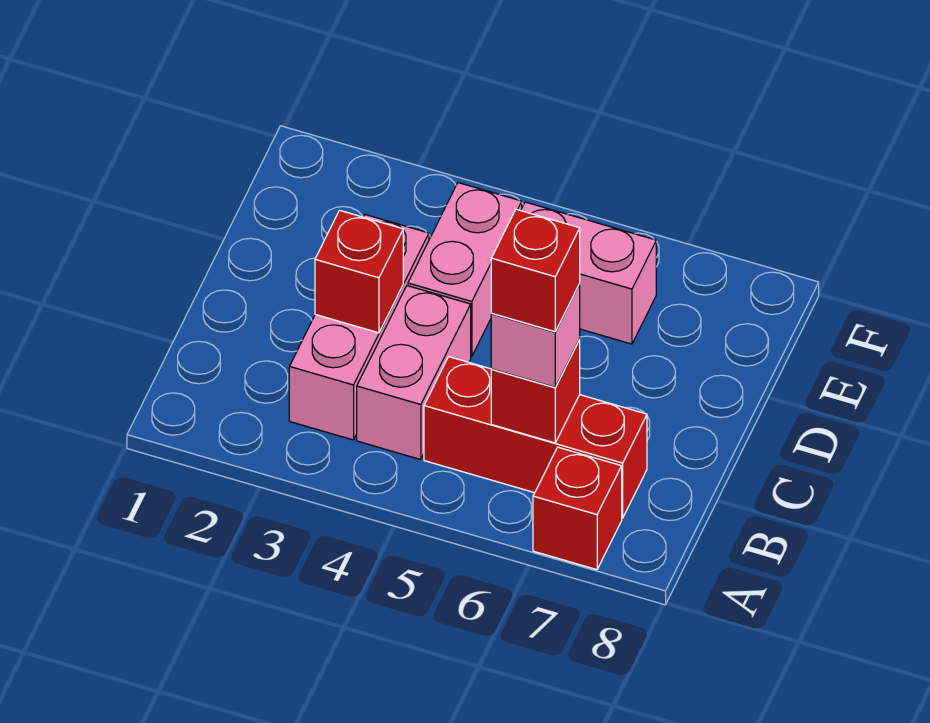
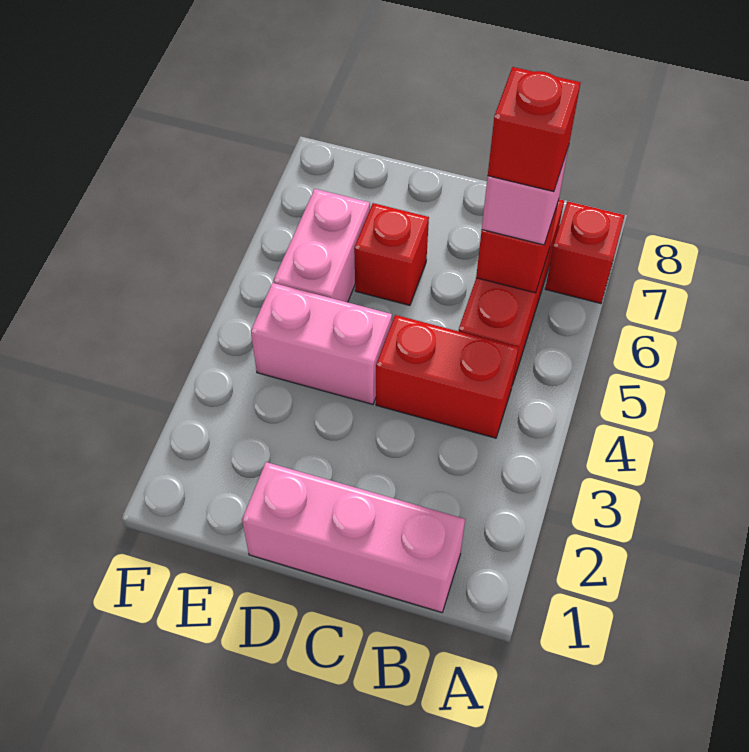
pink brick B3:D3 level 1 -> pink brick B1:D1 level 1
pink brick B4:C4 level 1 -> red brick B4:C4 level 1
red brick C3 level 2 -> red brick D6 level 1

